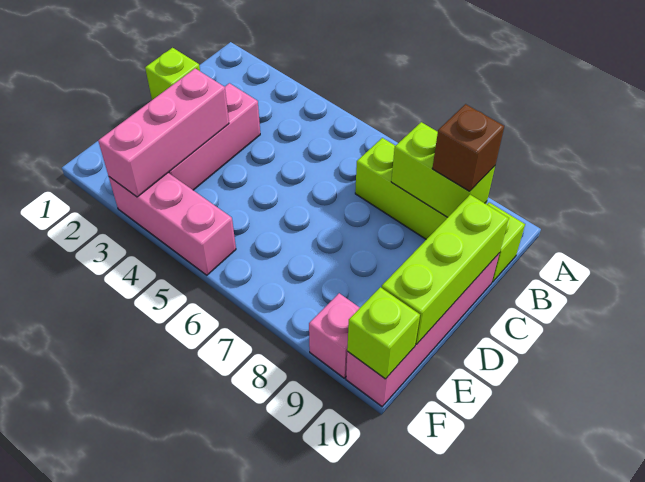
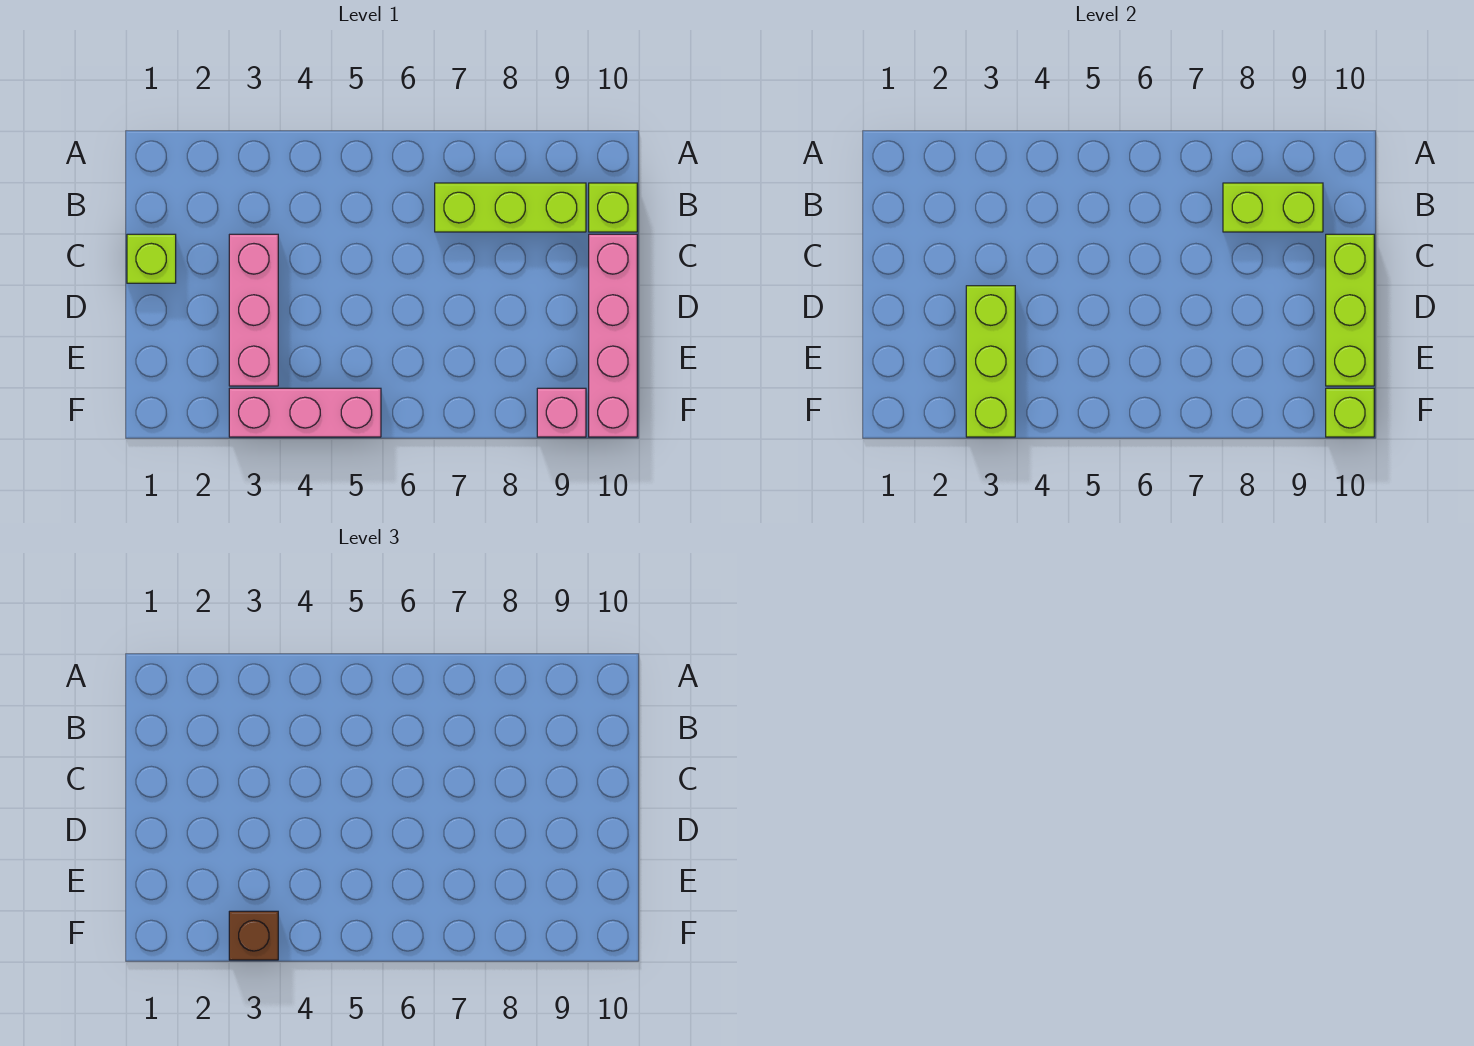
brown brick B9 level 3 -> brown brick F3 level 3
pink brick D3:F3 level 2 -> lime brick D3:F3 level 2

